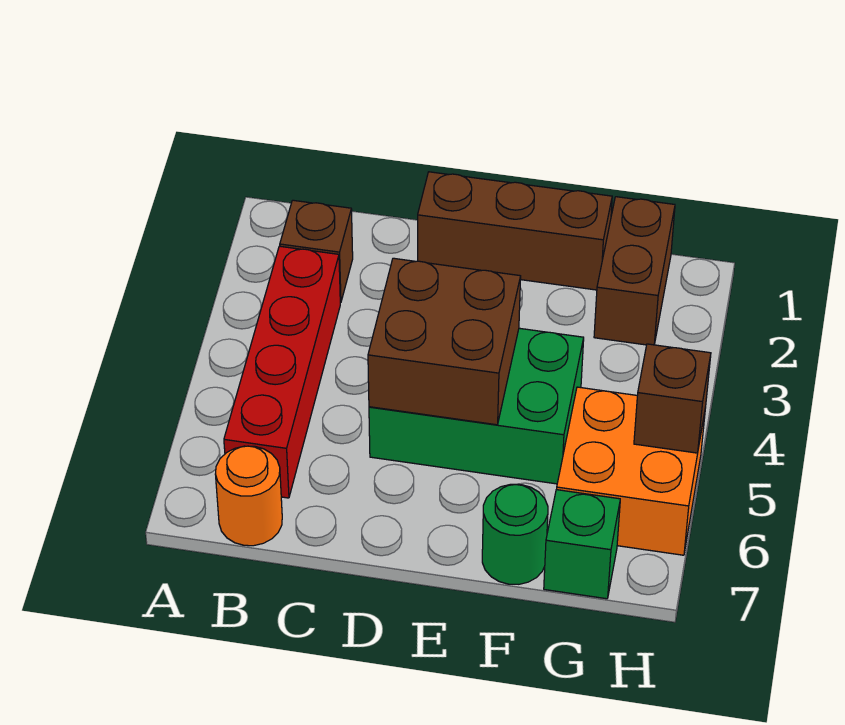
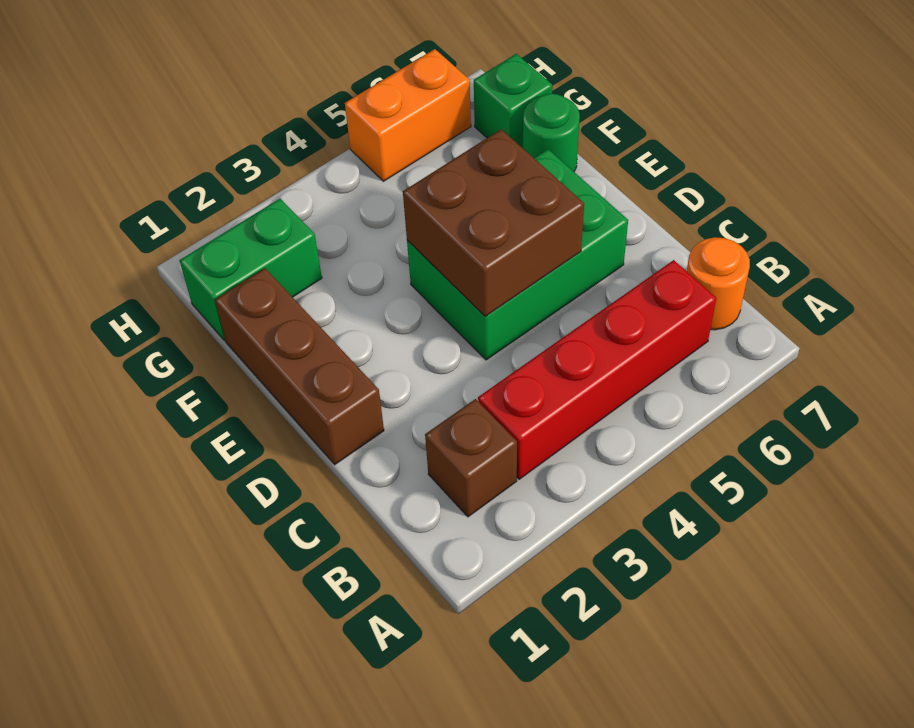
green brick D4:F5 level 1 -> green brick D4:E6 level 1
brown brick G1:G2 level 1 -> green brick G1:G2 level 1
orange brick G5:H6 level 1 -> orange brick H5:H6 level 1
brown brick H5 level 2 -> none

